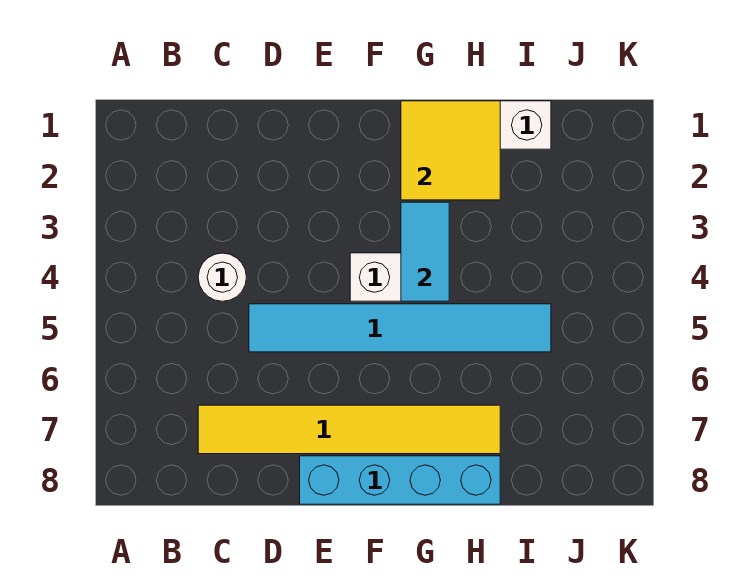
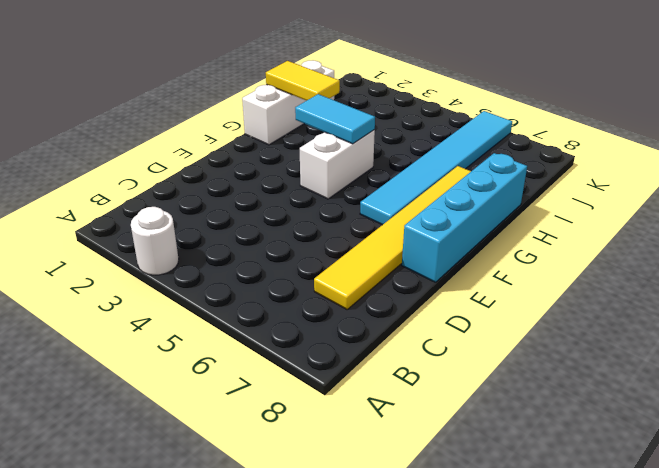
white round brick C4 level 1 -> white round brick A3 level 1
cyan tile D5:I5 level 1 -> cyan tile F6:K6 level 1
yellow tile G1:H2 level 2 -> yellow tile H1:H2 level 2

